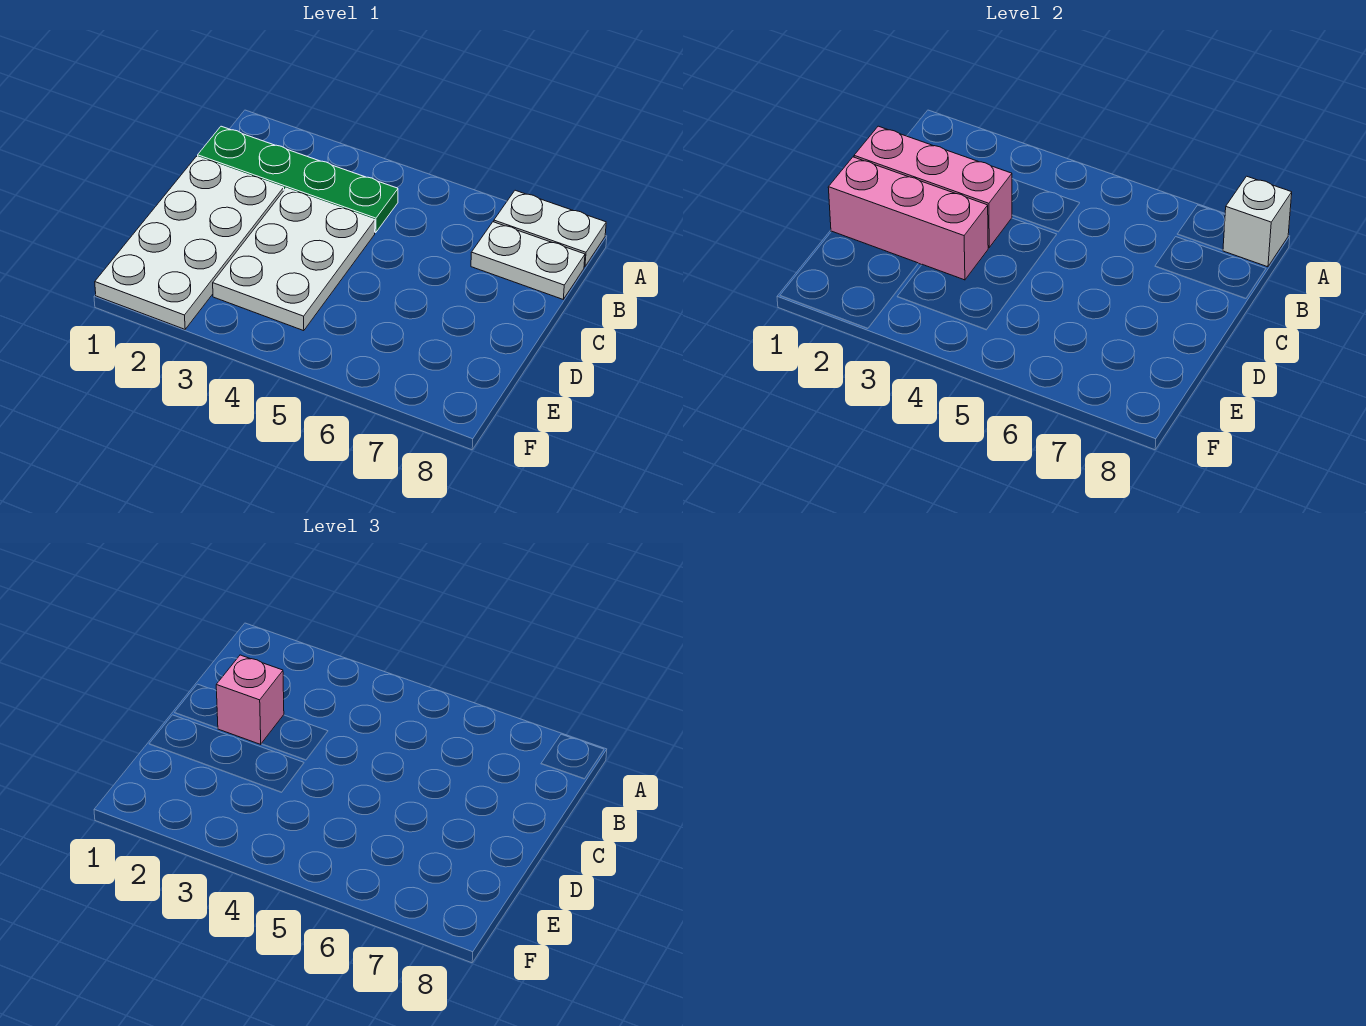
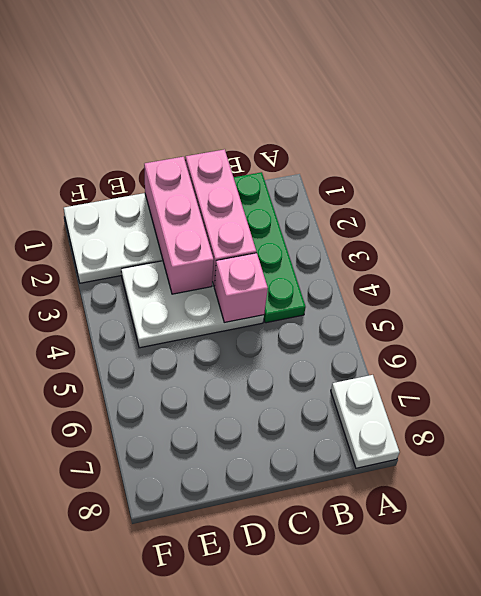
white brick A8 level 2 -> none
white plate B7:B8 level 1 -> none
pink brick C2 level 3 -> pink brick C4 level 2

